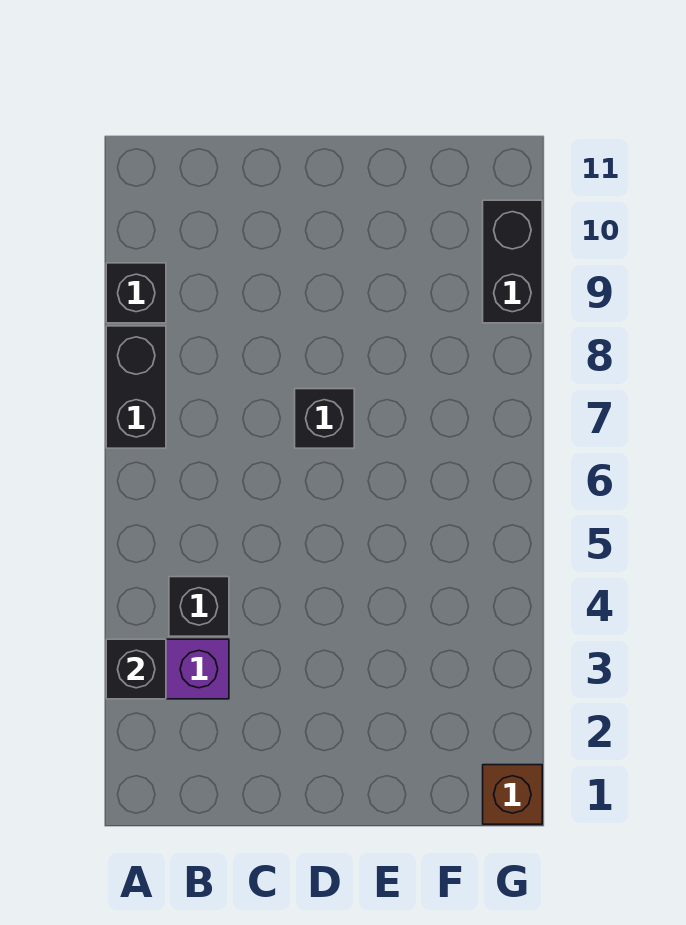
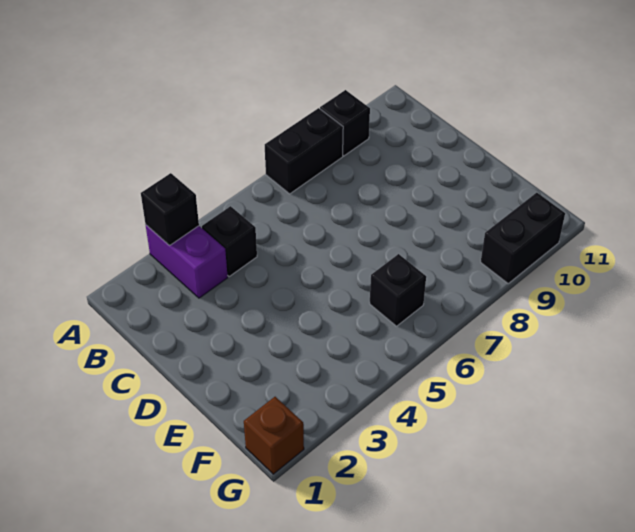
black brick D7 level 1 -> black brick F6 level 1

